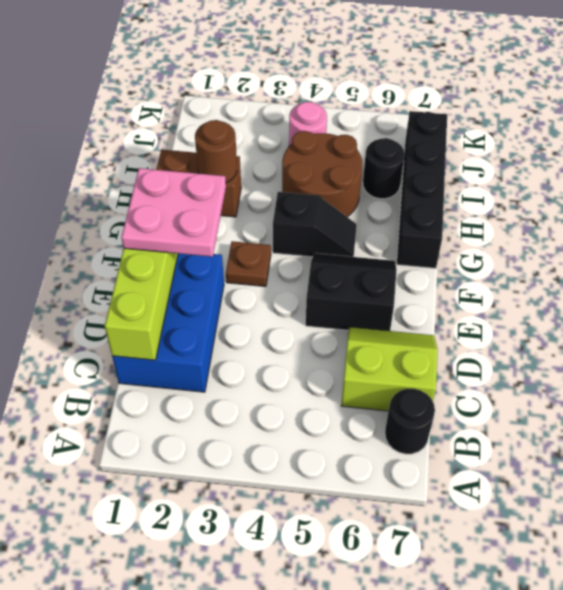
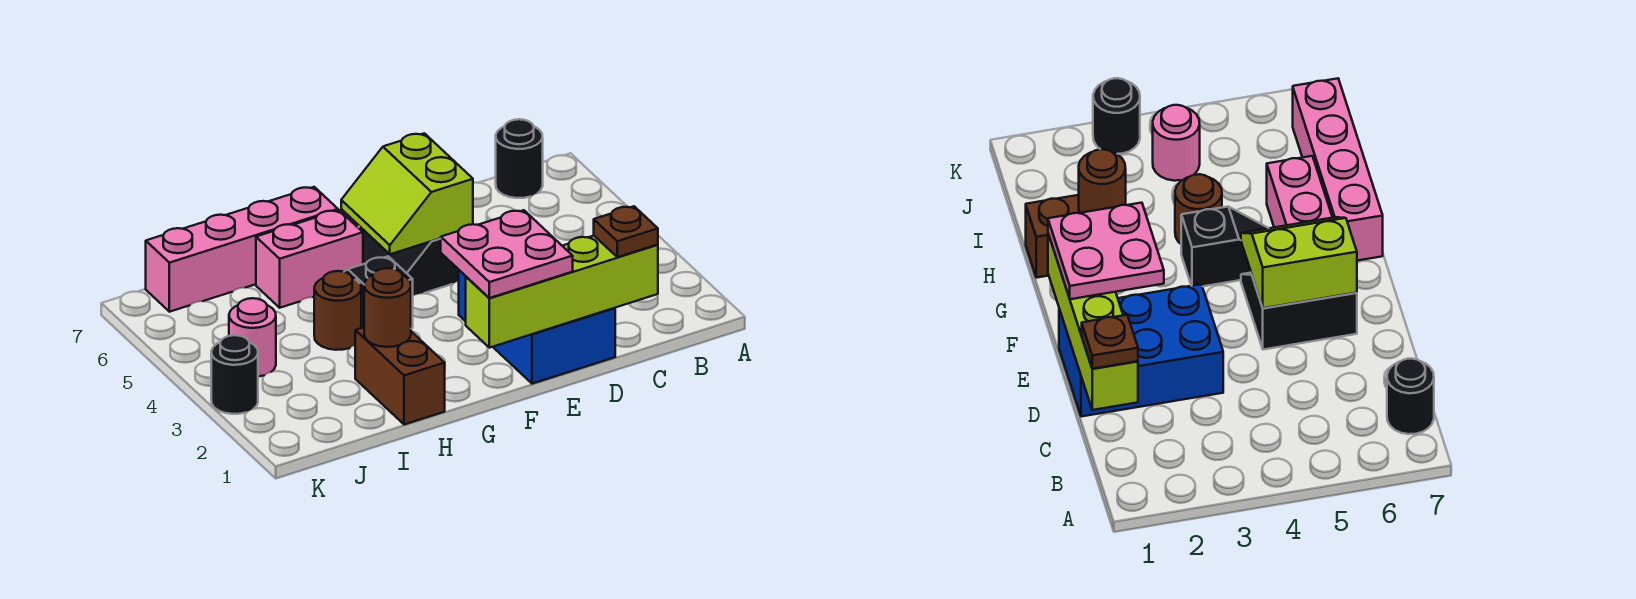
blue brick C1:E2 level 1 -> blue brick D1:E3 level 1
lime slope C6:D7 level 1 top C -> lime slope E5:F6 level 2 top E
brown plate F3 level 1 -> brown plate C1 level 3
none -> pink brick G6:H6 level 1
black brick G7:J7 level 1 -> pink brick G7:J7 level 1
brown round brick H4:I5 level 1 -> brown round brick H4 level 1
black round brick I6 level 1 -> black round brick K3 level 1

